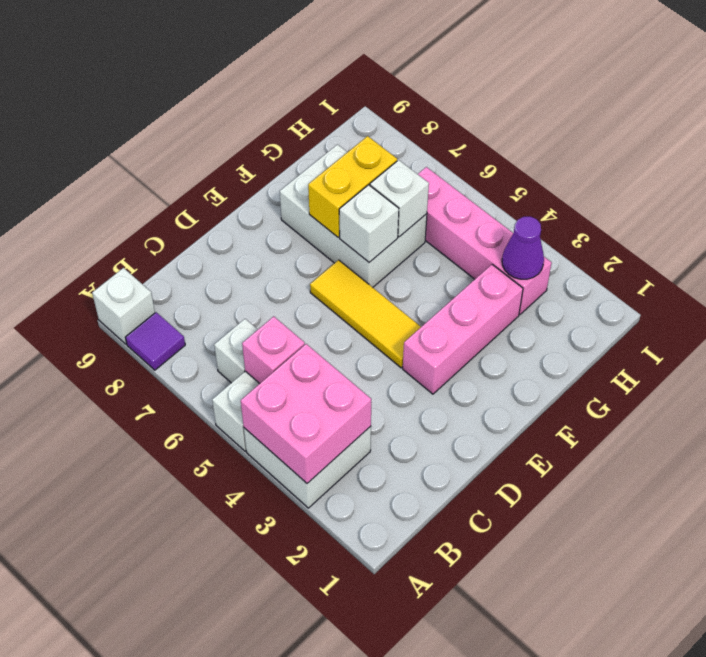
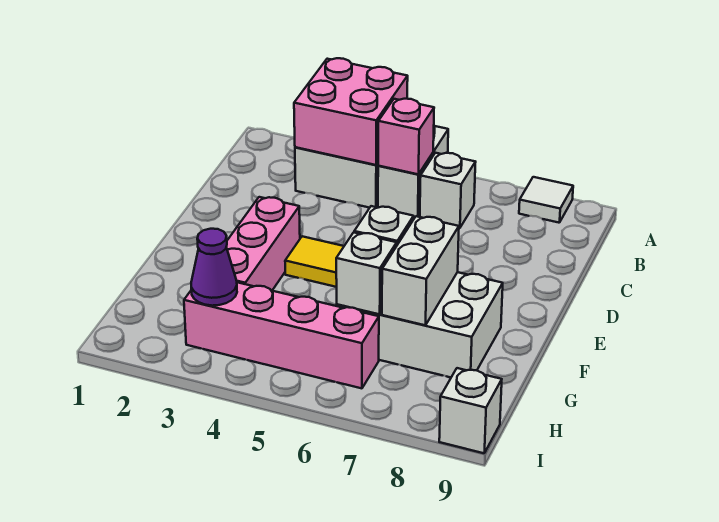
purple tile A8 level 1 -> white tile A8 level 1
white brick A9 level 1 -> white brick I9 level 1
yellow brick F7:G7 level 2 -> white brick F7:G7 level 2

